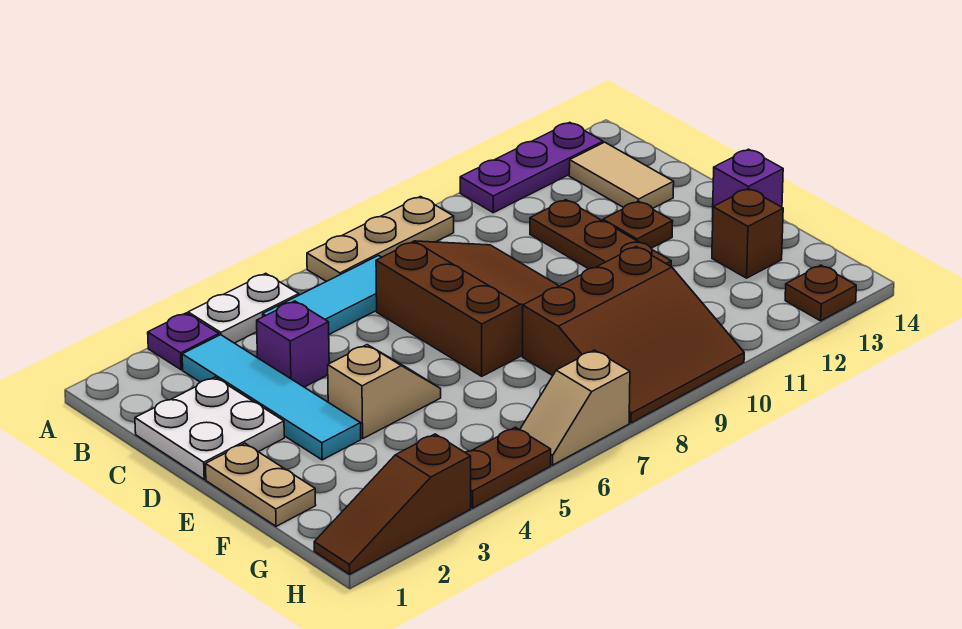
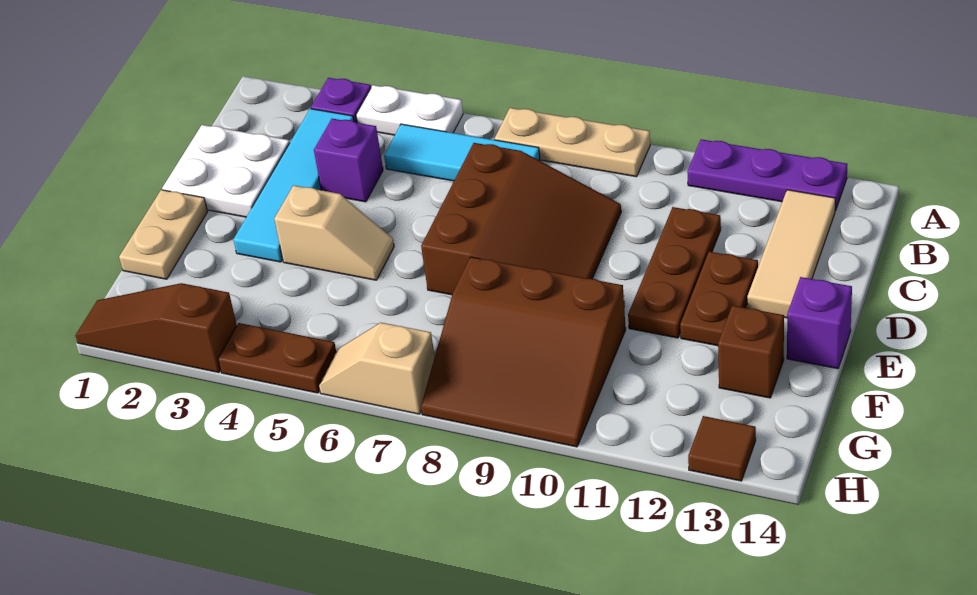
tan tile B13:C13 level 1 -> tan tile B13:D13 level 1
brown plate D12 level 1 -> brown plate D12:E12 level 1
brown plate H13 level 1 -> brown tile H13 level 1

